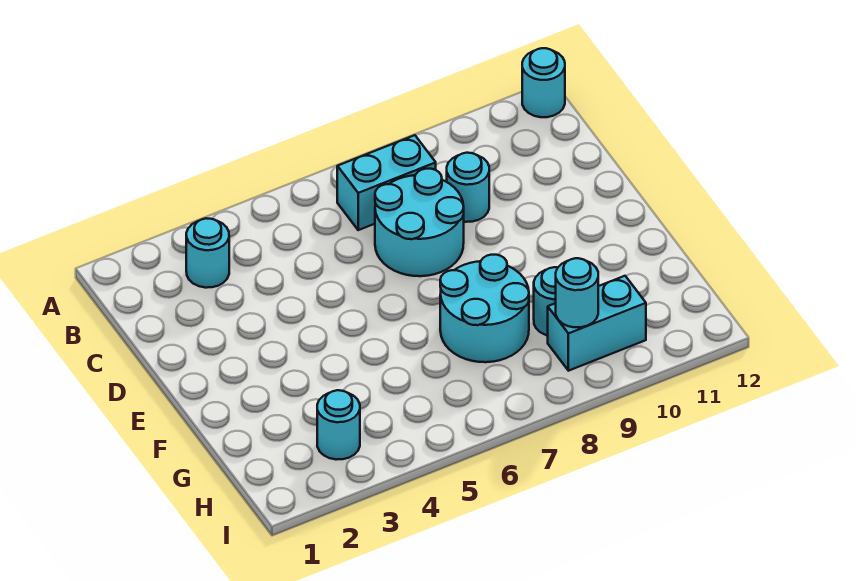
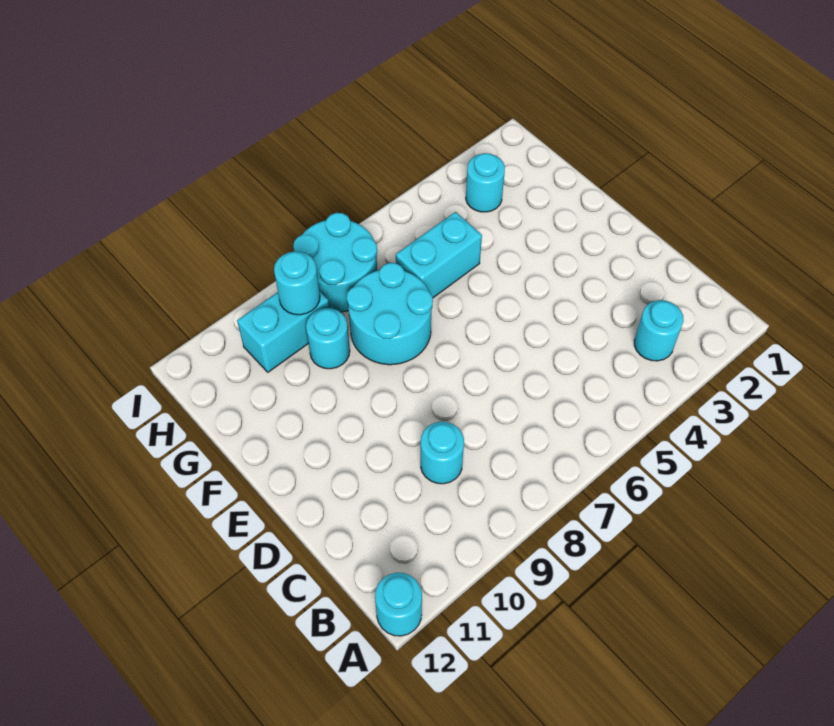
cyan brick B7:B8 level 1 -> cyan brick G5:G6 level 1
cyan round brick C7:D8 level 1 -> cyan round brick H7:I8 level 1

